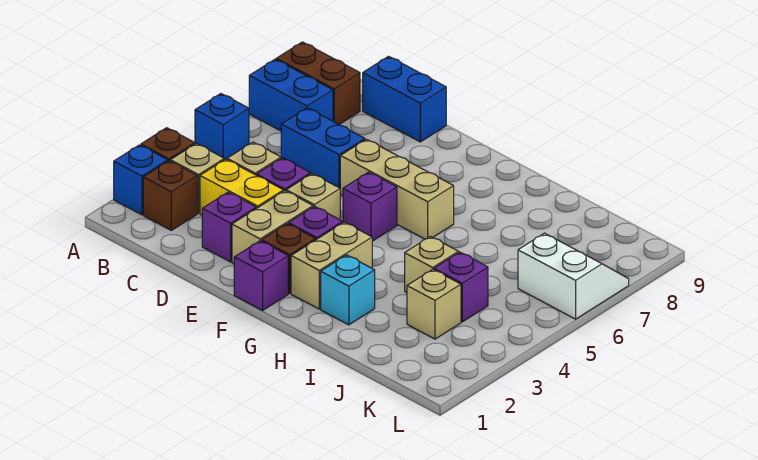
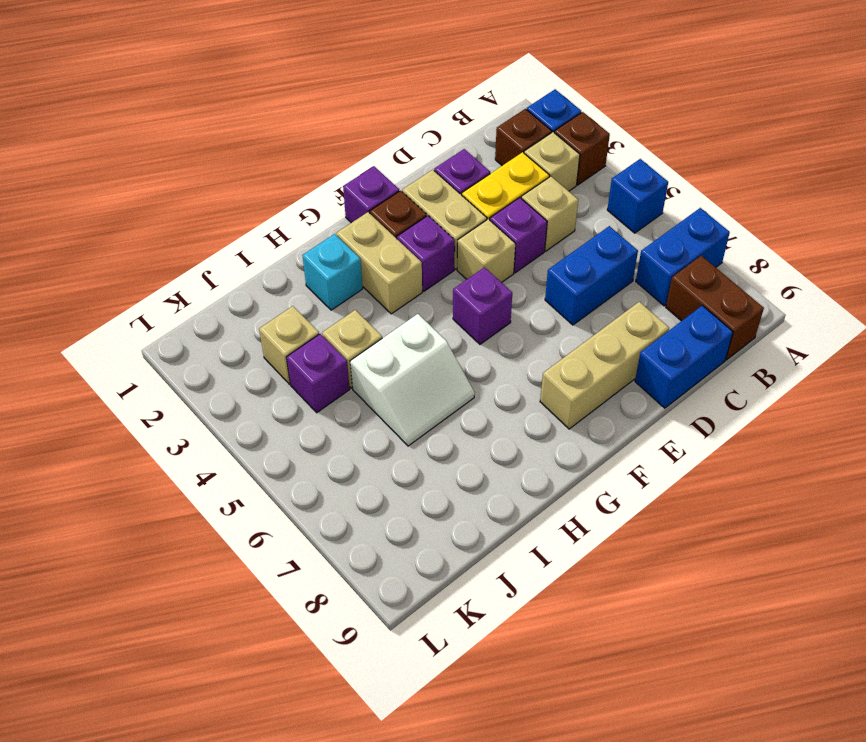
brown brick A8:B8 level 1 -> brown brick B8:B9 level 1
tan brick E6:G6 level 1 -> tan brick D8:F8 level 1
white slope K6:L7 level 1 top 6 -> white slope H5:I6 level 1 top 5

